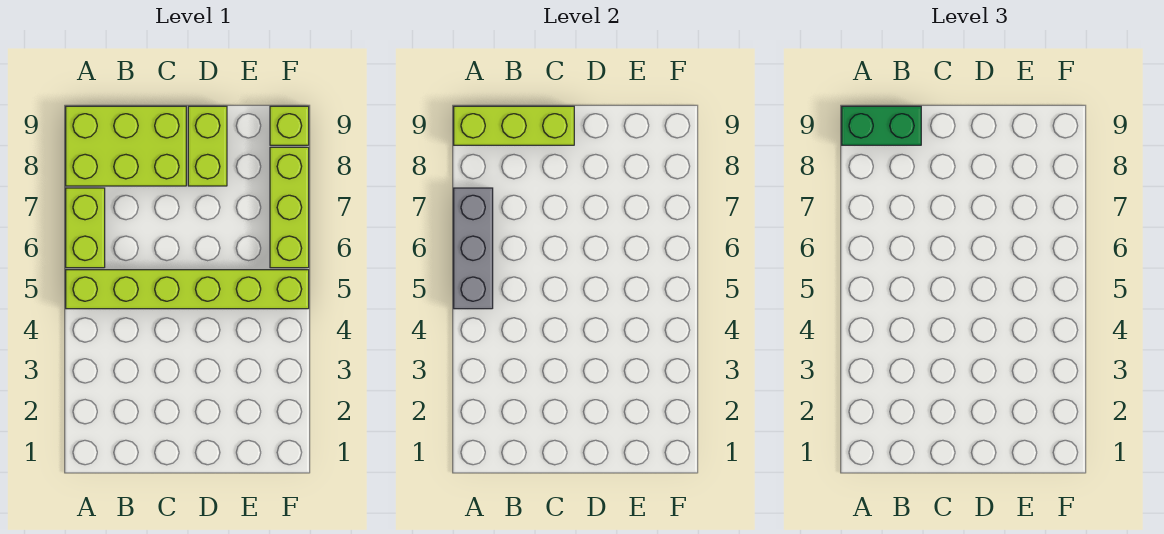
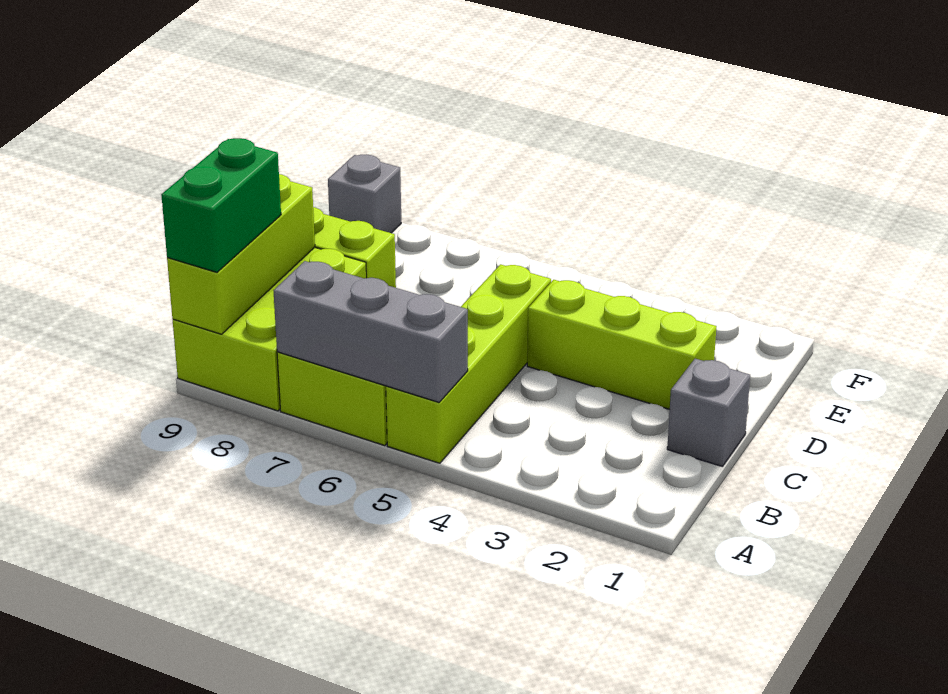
lime brick A5:F5 level 1 -> lime brick A5:D5 level 1
none -> grey brick C1 level 1
lime brick F6:F8 level 1 -> lime brick D2:D4 level 1
lime brick F9 level 1 -> grey brick F9 level 1

